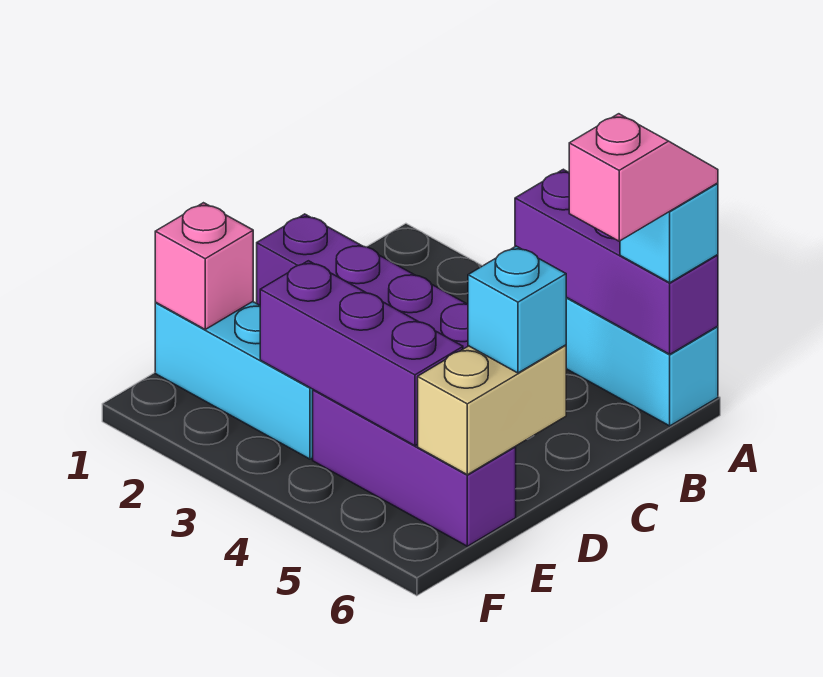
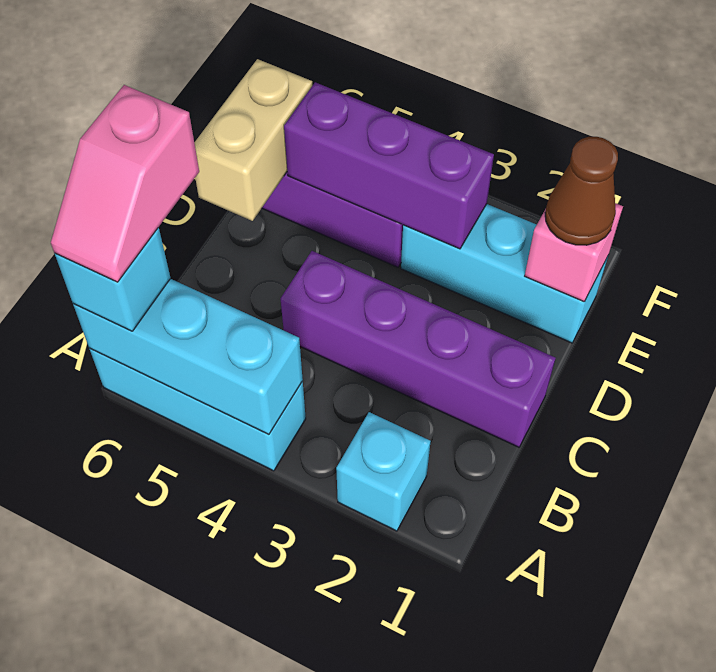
purple brick A4:A6 level 2 -> cyan brick A4:A6 level 2
cyan brick D6 level 3 -> cyan brick A2 level 1
none -> brown cone E1 level 3

